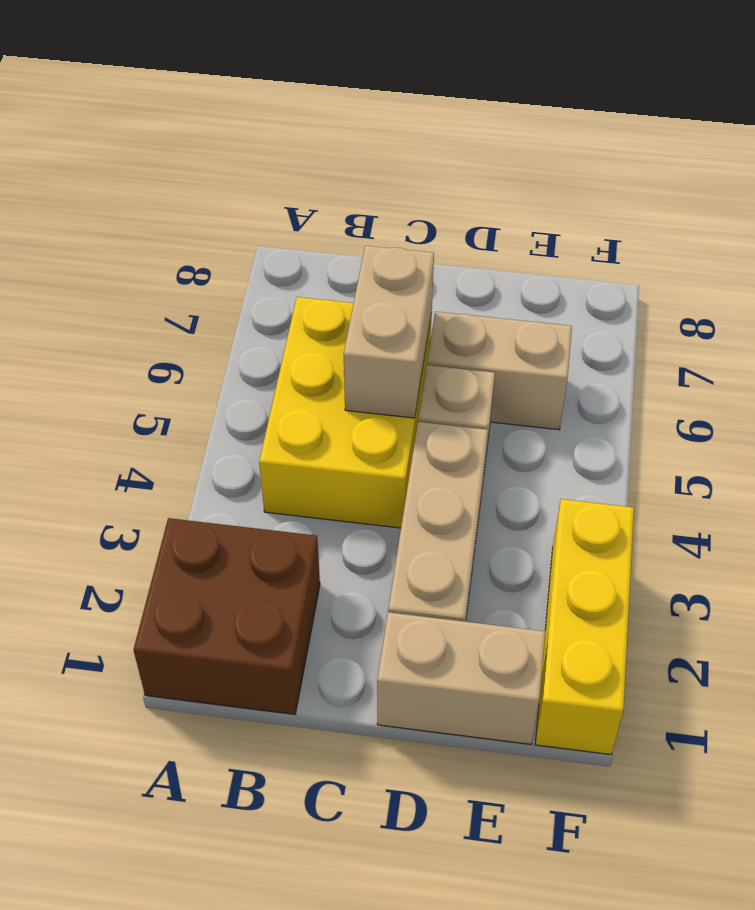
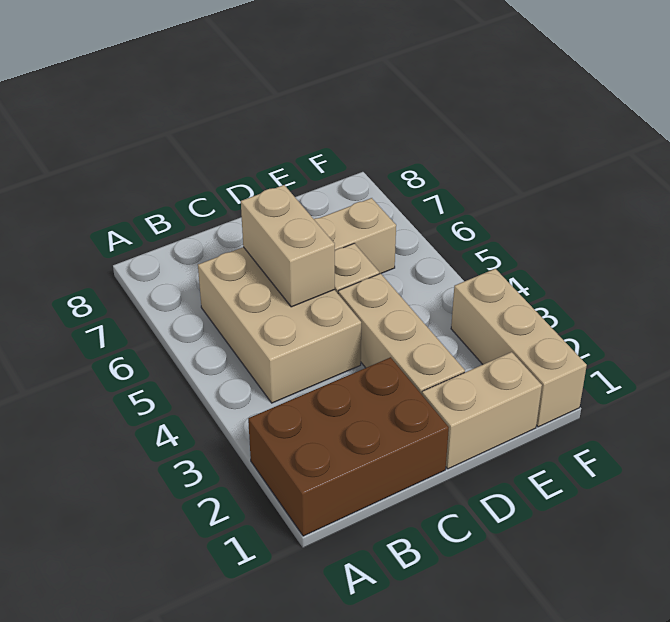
brown brick A1:B2 level 1 -> brown brick A1:C2 level 1
yellow brick B4:C6 level 1 -> tan brick B4:C6 level 1
yellow brick F1:F3 level 1 -> tan brick F1:F3 level 1

